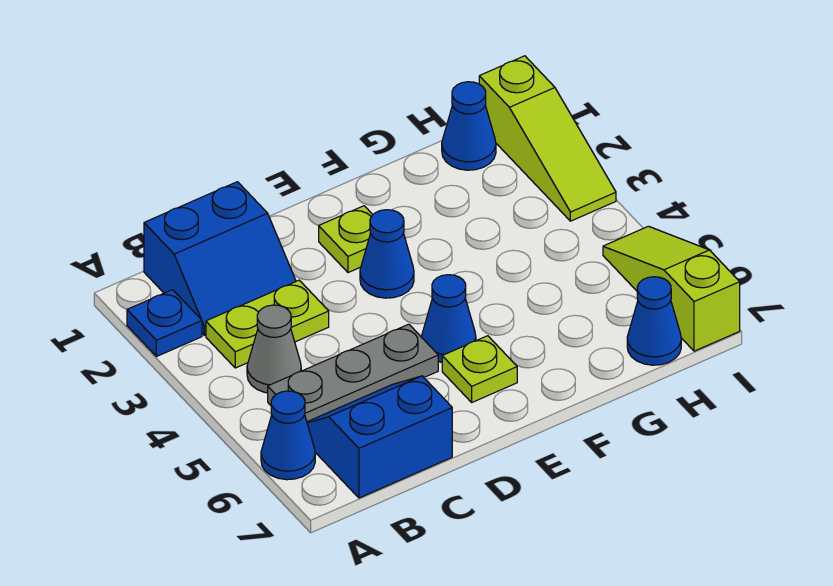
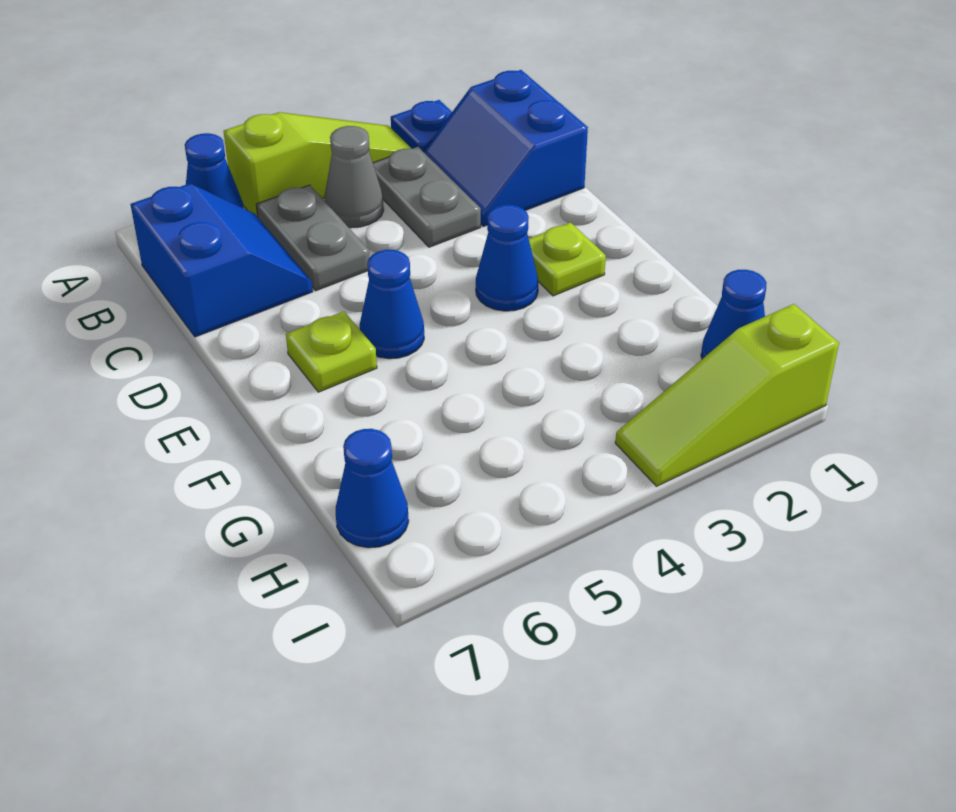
lime plate B3:C3 level 1 -> grey plate B3:C3 level 1
grey plate B5:D5 level 1 -> grey plate B5:C5 level 1
lime slope I5:I7 level 1 top 7 -> lime slope A3:A5 level 1 top 5

